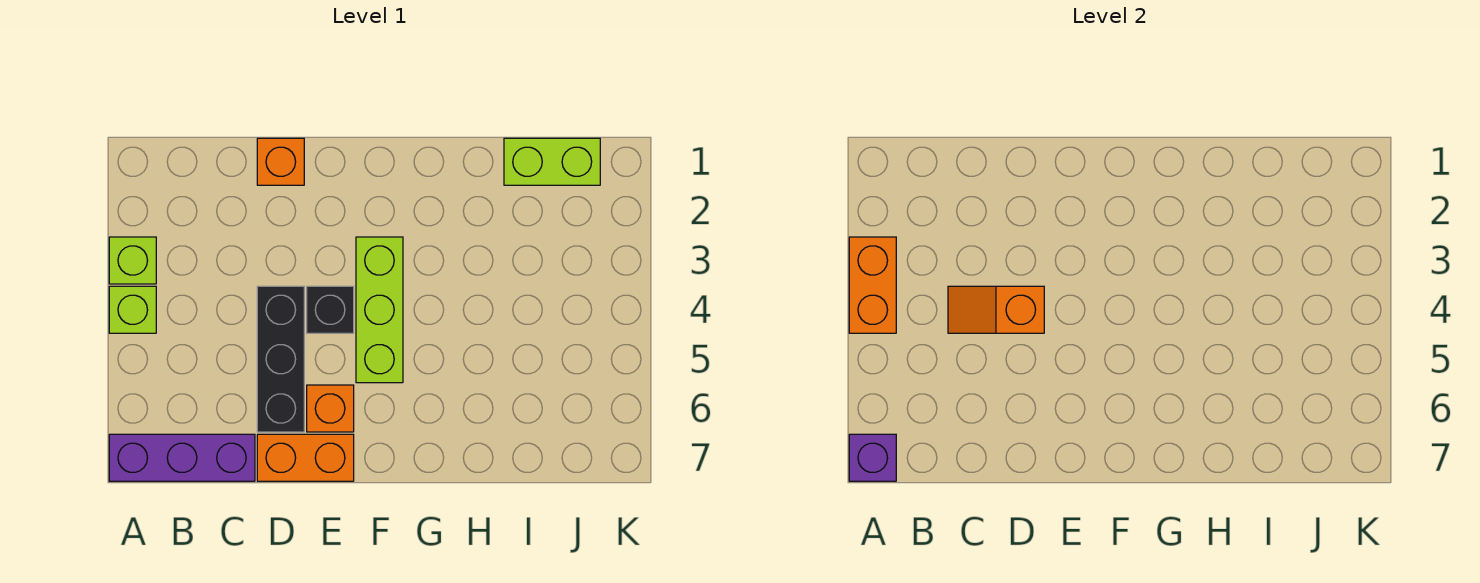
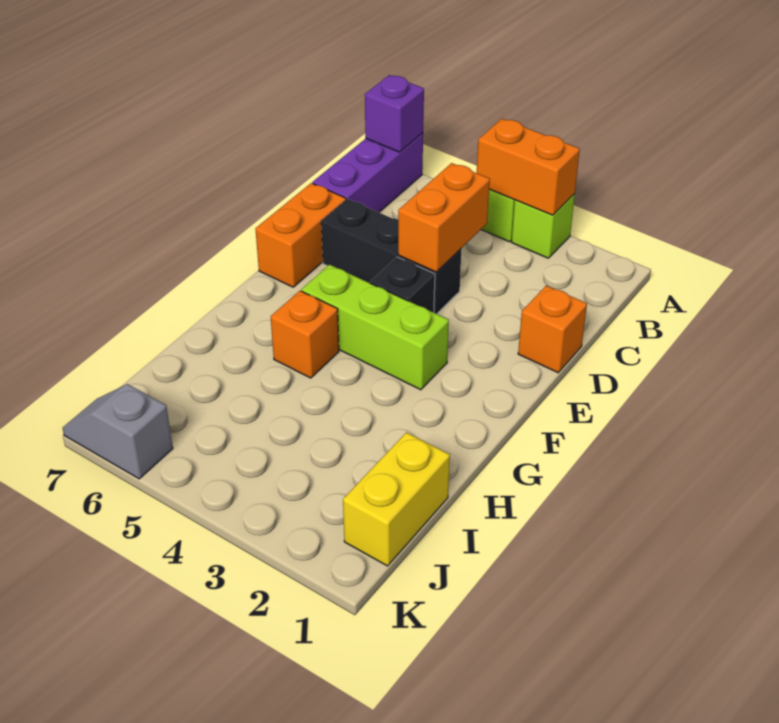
orange slope C4:D4 level 2 top D -> orange brick C4:D4 level 2
orange brick E6 level 1 -> orange brick G5 level 1
lime brick I1:J1 level 1 -> yellow brick I1:J1 level 1
none -> grey slope K6:K7 level 1 top 6

